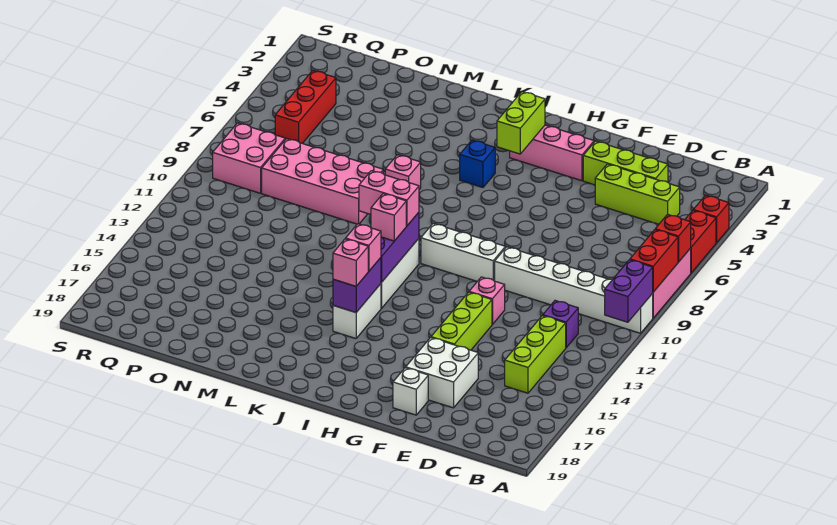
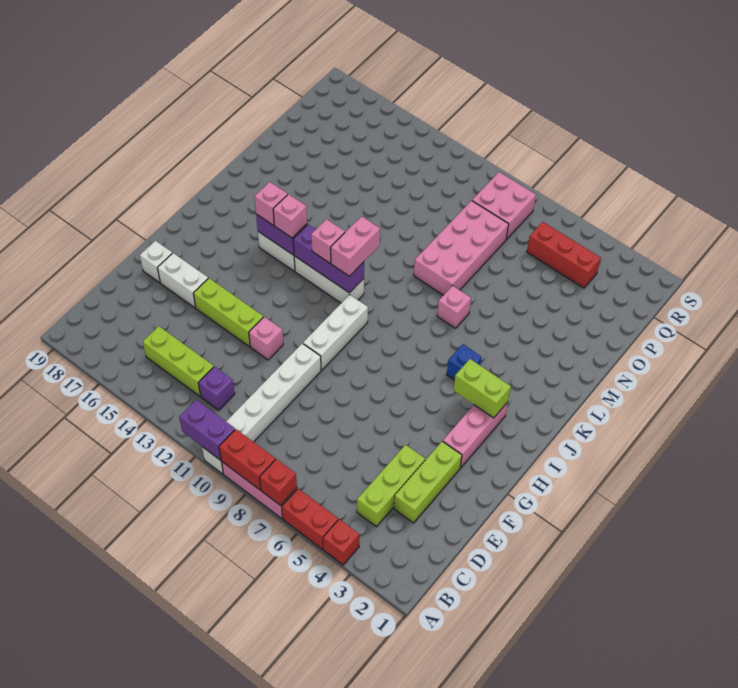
white brick E16:F17 level 1 -> white brick F16:F17 level 1

